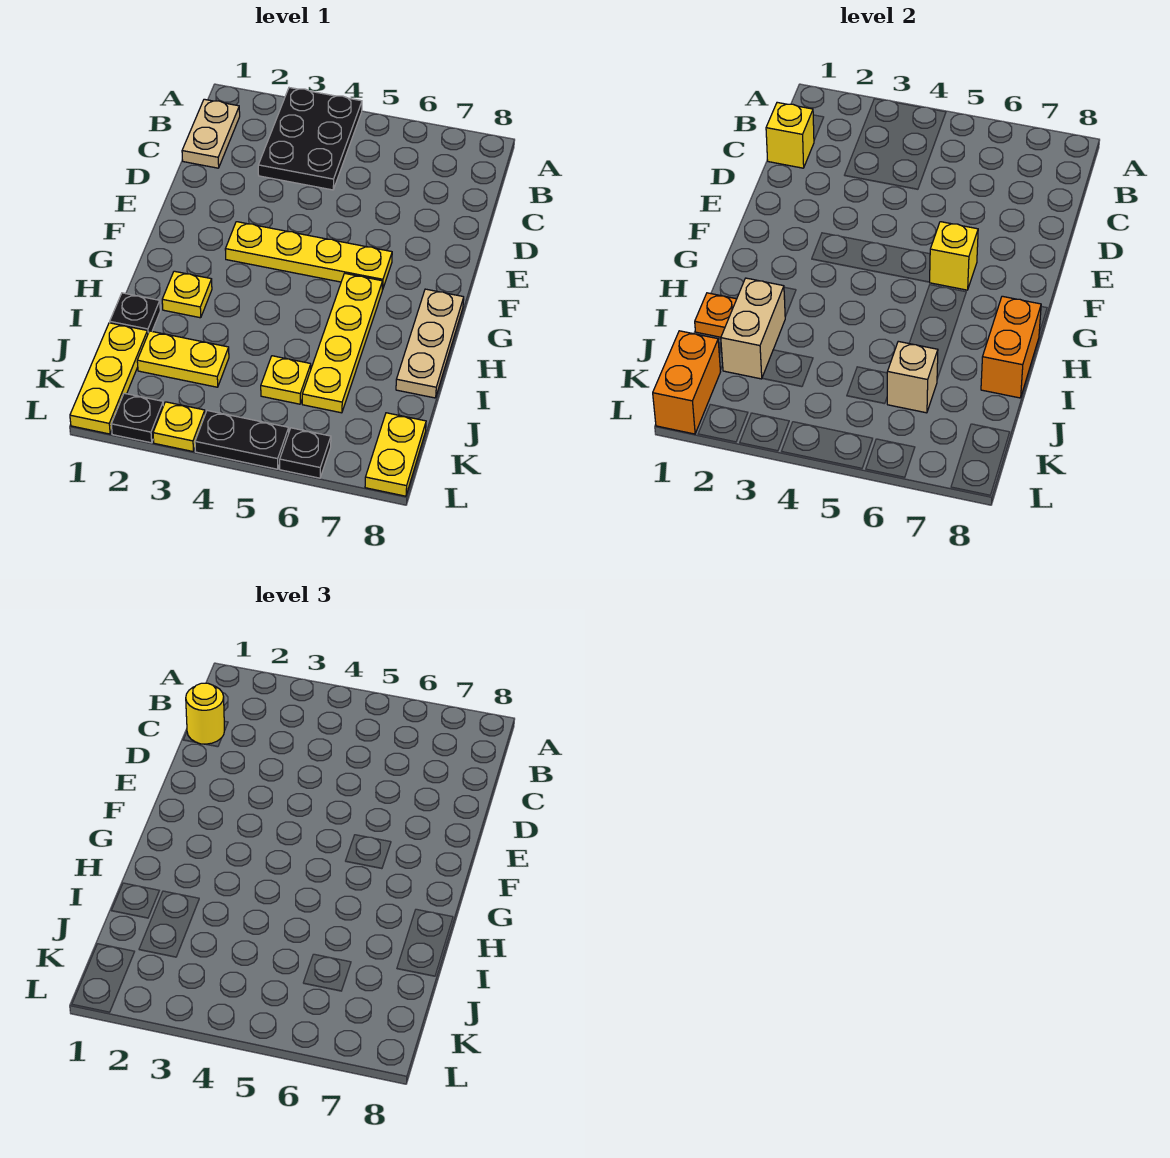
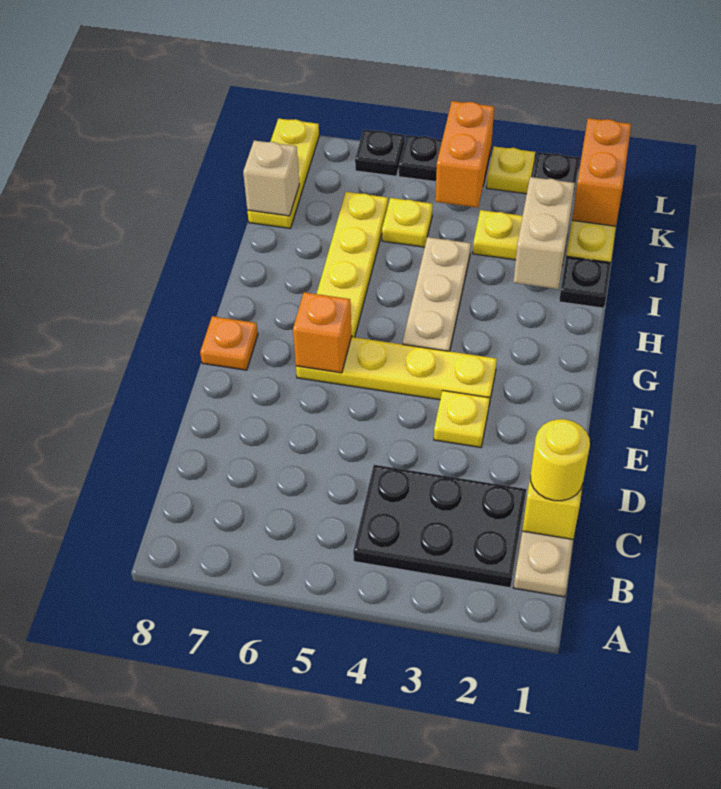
black plate A3:C4 level 1 -> black plate B2:C4 level 1
yellow brick F6 level 2 -> orange brick F6 level 2
tan plate G8:I8 level 1 -> tan plate G4:I4 level 1
yellow plate H2 level 1 -> yellow plate E3 level 1
orange brick H8:I8 level 2 -> orange brick K4:L4 level 2
orange plate I1 level 2 -> orange plate F8 level 1
tan brick J6 level 2 -> tan brick J8 level 2
yellow plate K8:L8 level 1 -> yellow plate J8:L8 level 1

